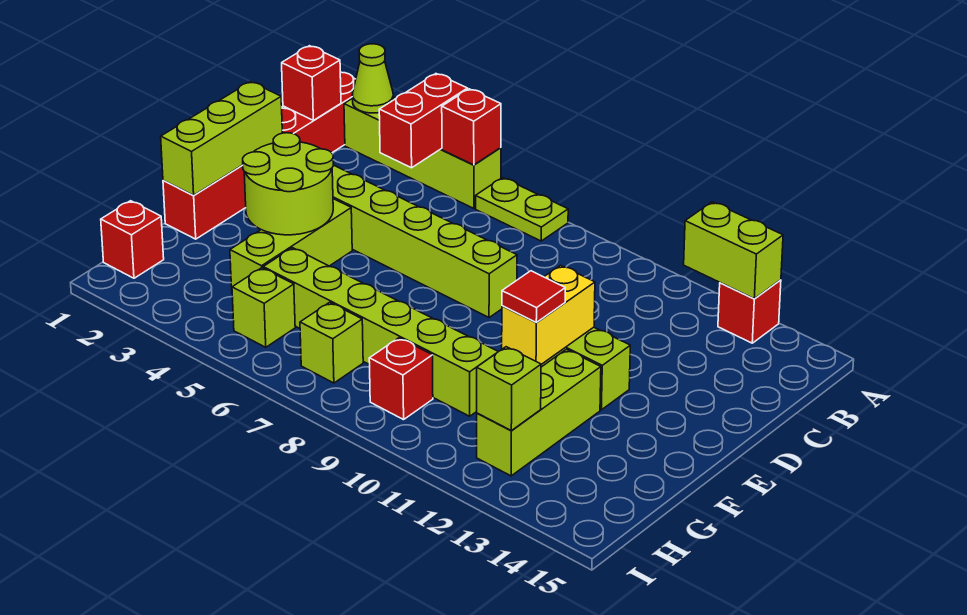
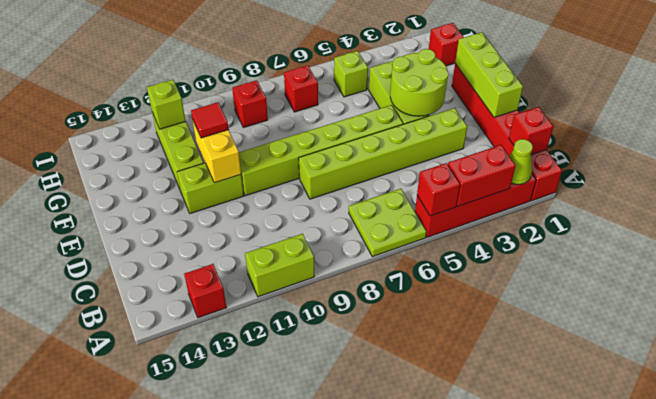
lime brick A2:A5 level 1 -> red brick A2:A5 level 1
red brick A4:B4 level 2 -> red brick A3:A4 level 2
lime plate A6:A7 level 1 -> lime plate A6:B7 level 1
lime brick A12:A13 level 2 -> lime brick A10:A11 level 1
lime brick G5:G10 level 1 -> lime brick E5:E10 level 1
lime brick H7 level 1 -> red brick H7 level 1

